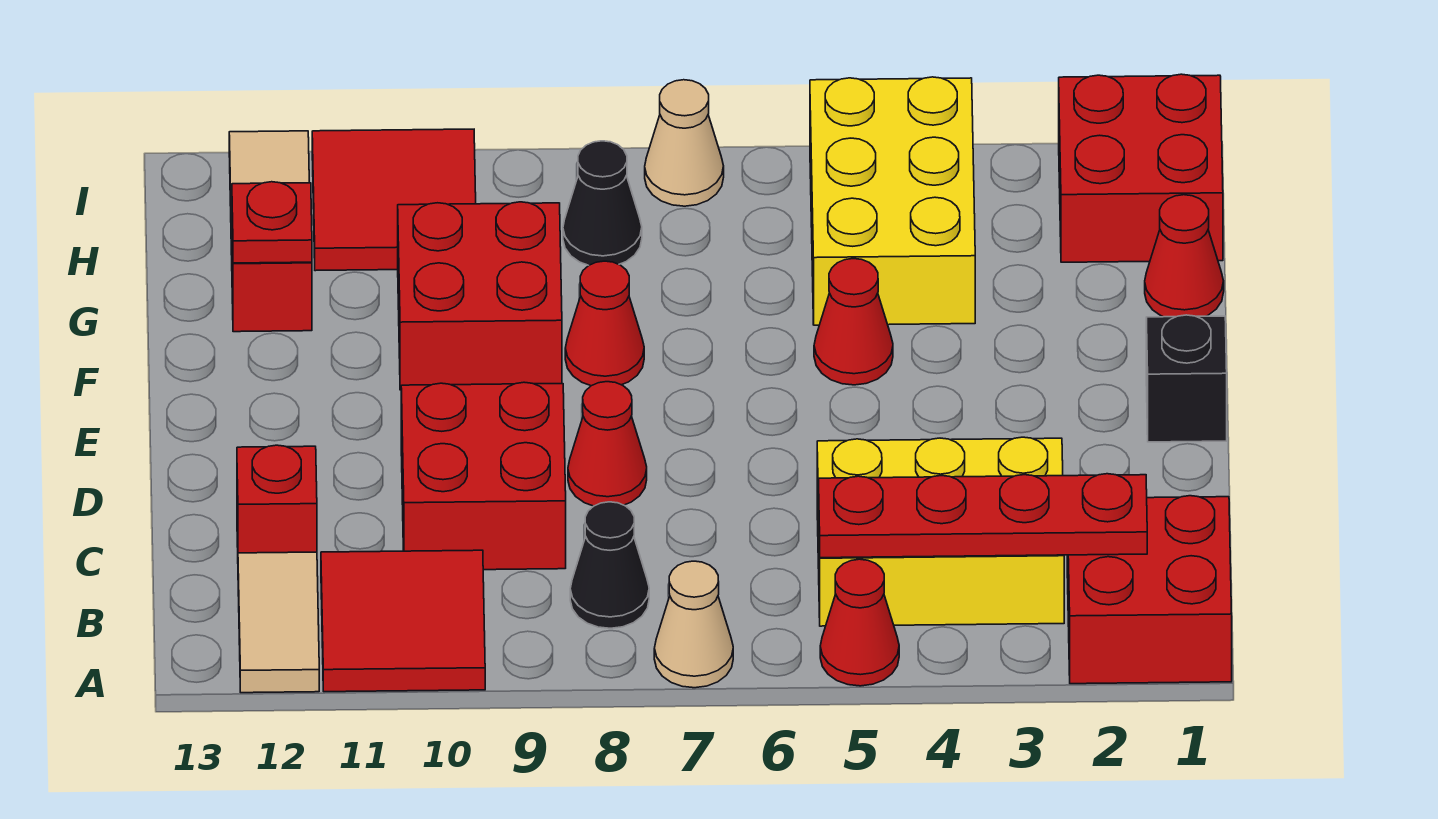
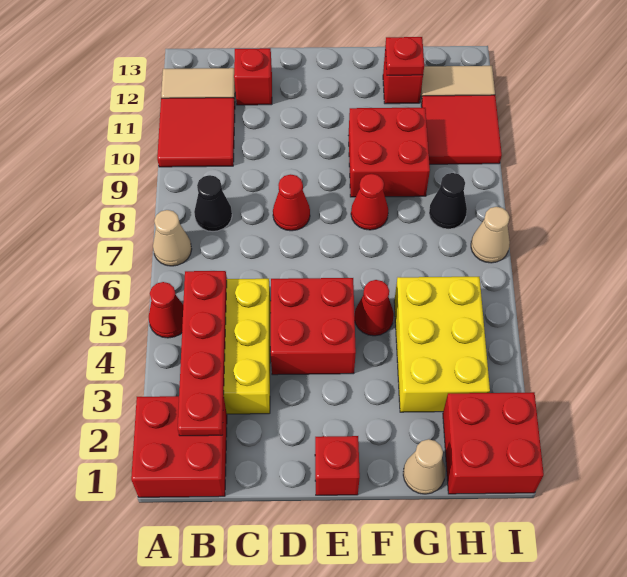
red brick C9:D10 level 1 -> red brick D4:E5 level 1
black brick E1 level 1 -> red brick E1 level 1
red cone G1 level 1 -> tan cone G1 level 1
yellow brick G4:I5 level 1 -> yellow brick G3:H5 level 1

